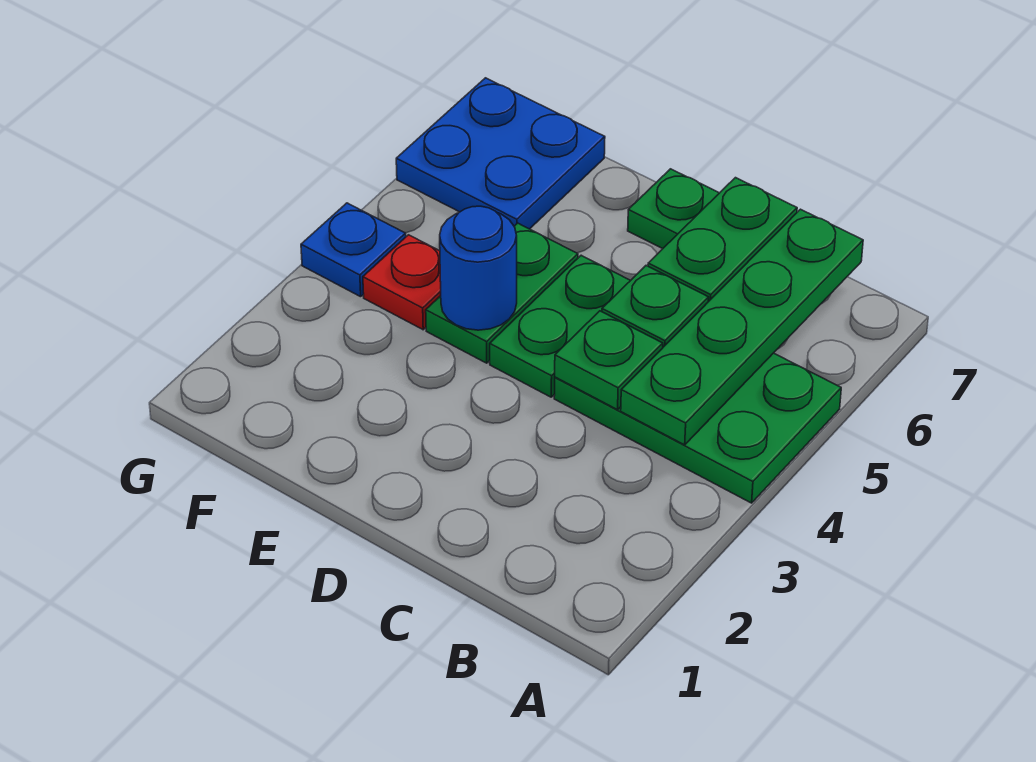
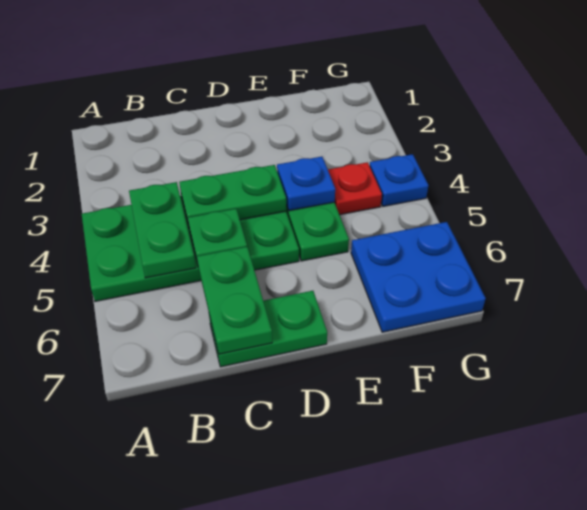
green plate B4:B7 level 2 -> green plate B4:B5 level 2
green plate C4 level 2 -> green plate C4:D4 level 2
blue round brick E4 level 2 -> blue plate E4 level 2

